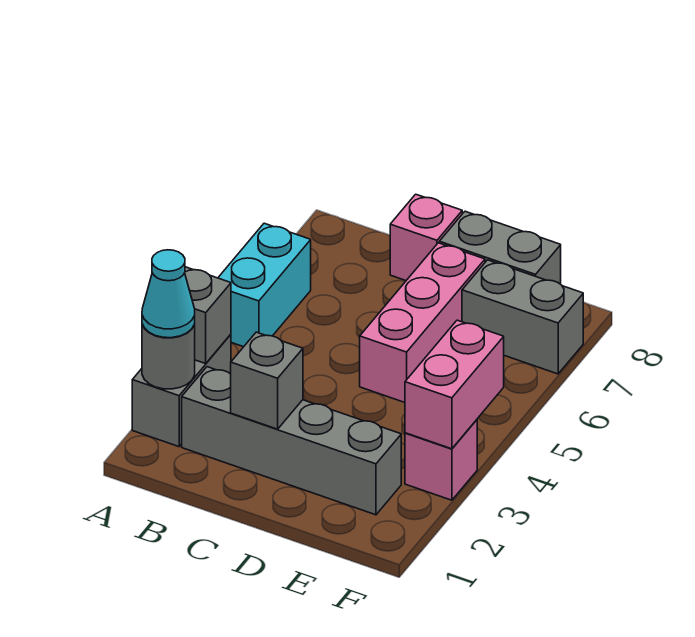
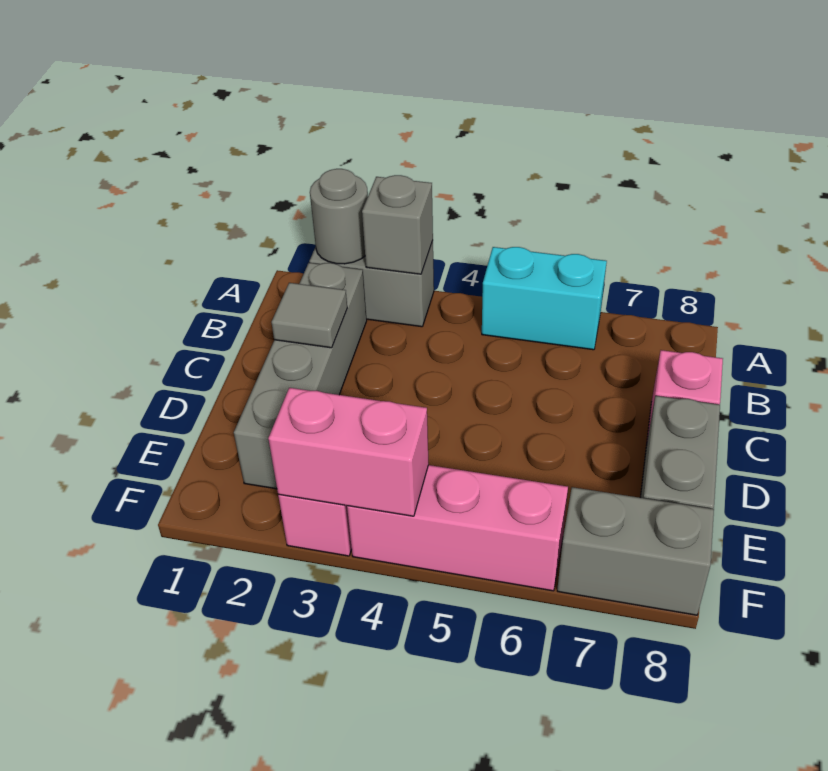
cyan cone A2 level 3 -> none
grey brick C2 level 2 -> grey tile C2 level 2
pink brick D5:D7 level 1 -> pink brick F4:F6 level 1
grey brick E7:F7 level 1 -> grey brick F7:F8 level 1

